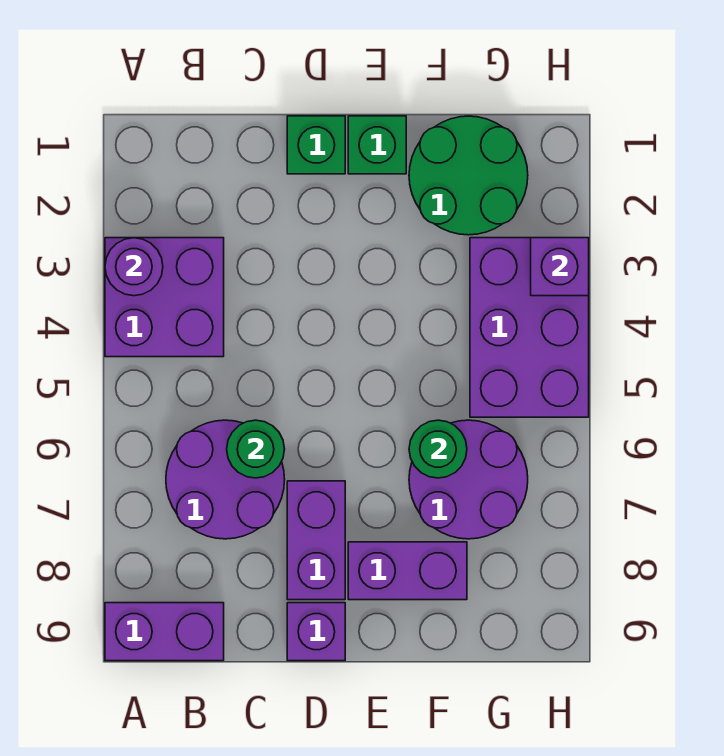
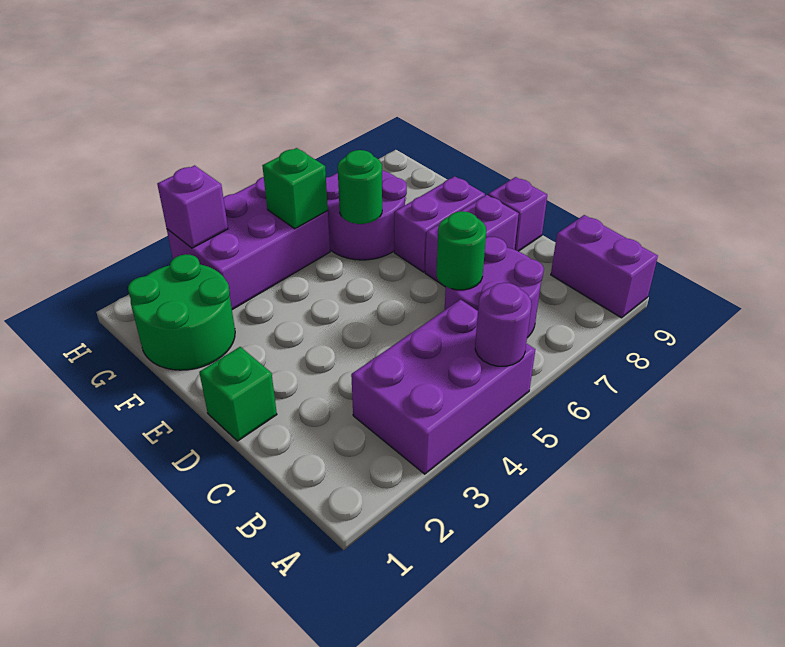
purple brick A3:B4 level 1 -> purple brick A3:B5 level 1
purple round brick A3 level 2 -> purple round brick A5 level 2
green brick E1 level 1 -> green brick G5 level 2
purple brick E8:F8 level 1 -> purple brick E7:E8 level 1

